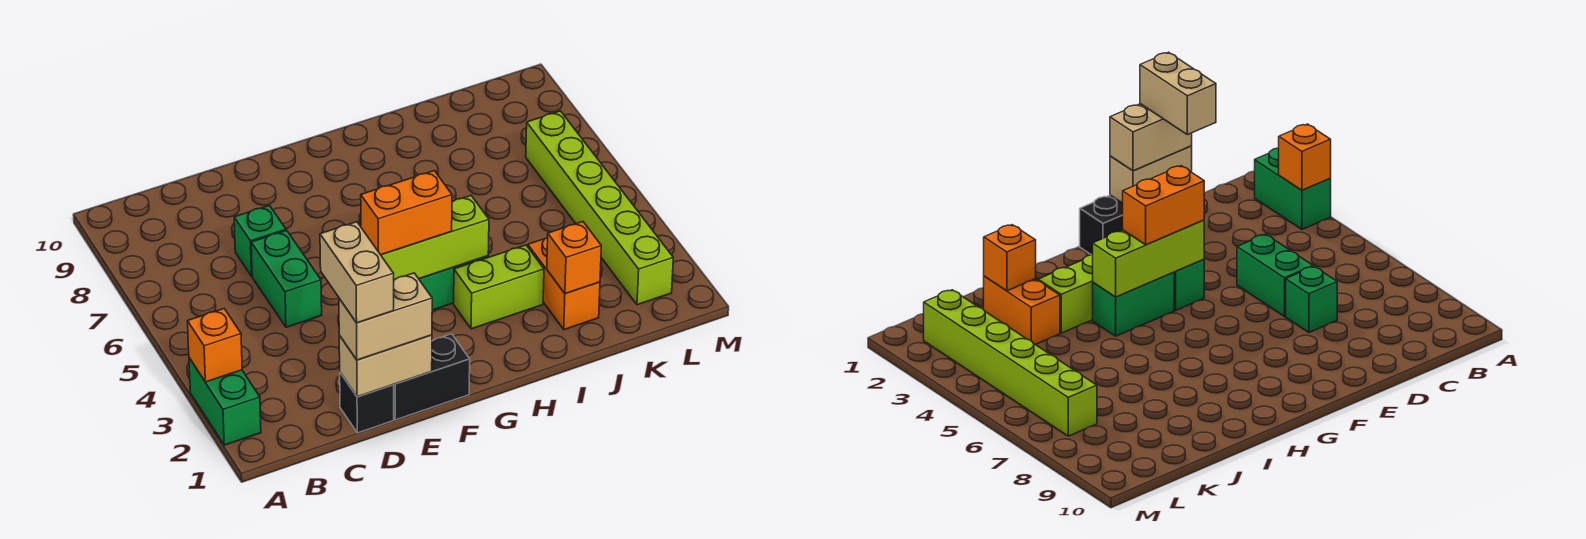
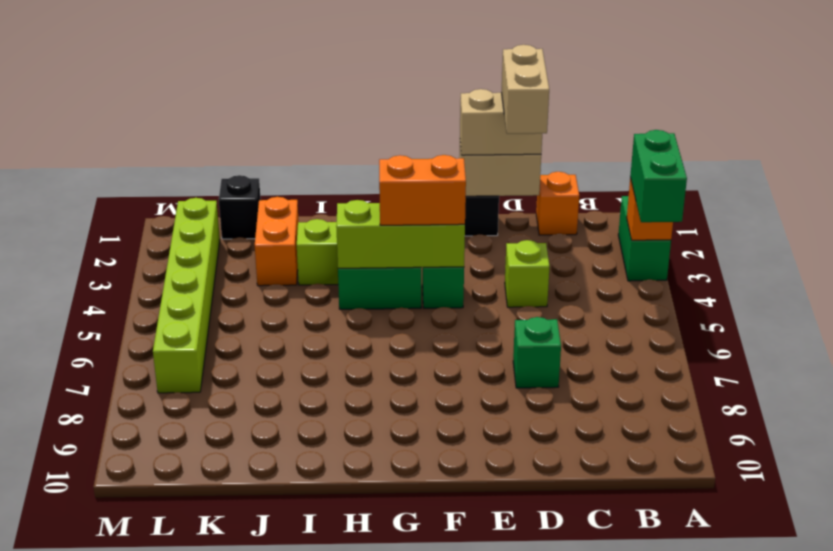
black brick D1 level 1 -> black brick K1 level 1
none -> lime brick D4 level 1
green brick D5:D6 level 1 -> green brick A3:A4 level 3
orange brick J2 level 2 -> orange brick C1 level 1

